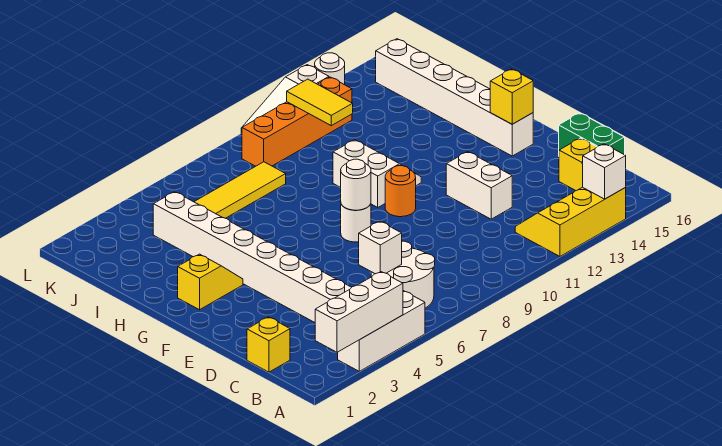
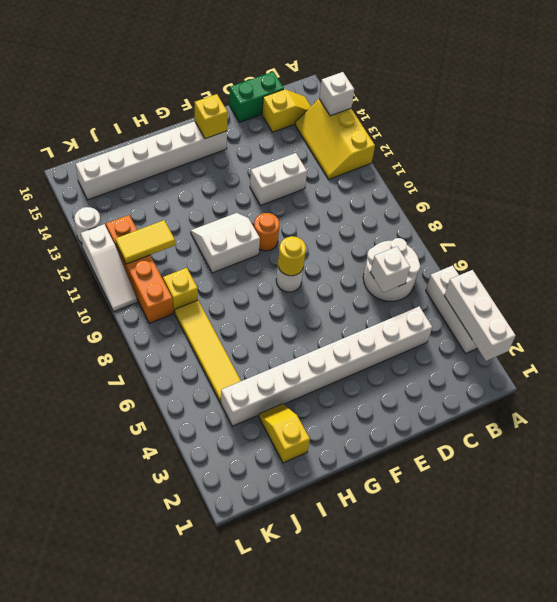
yellow brick C1 level 1 -> yellow brick J9 level 1
white round brick F8 level 2 -> yellow round brick F8 level 2
yellow slope G2:G3 level 1 top 2 -> yellow slope I2:I3 level 1 top 2

